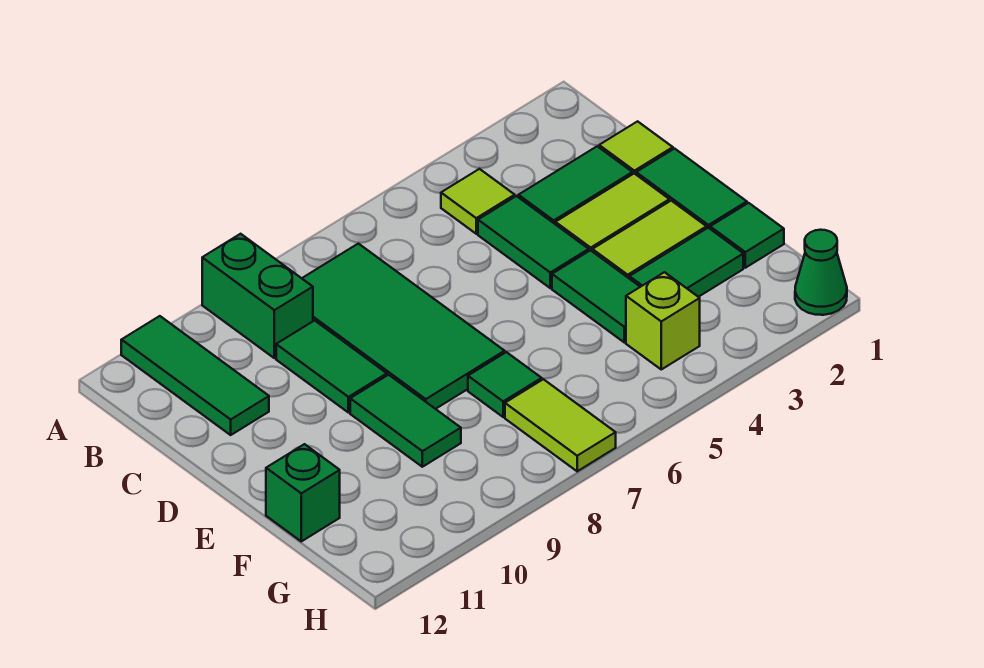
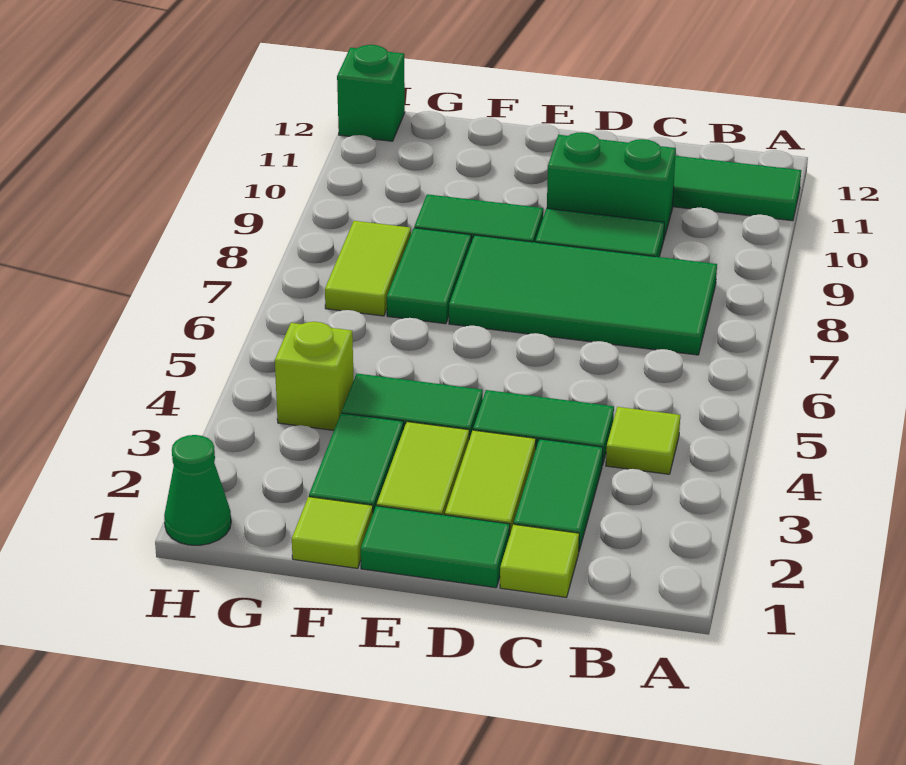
green brick A9:B9 level 1 -> green brick C10:D10 level 1
green tile F1 level 1 -> lime tile F1 level 1
green tile F7 level 1 -> green tile F7:F8 level 1
green brick F12 level 1 -> green brick H12 level 1
lime tile G7:H7 level 1 -> lime tile G7:G8 level 1

